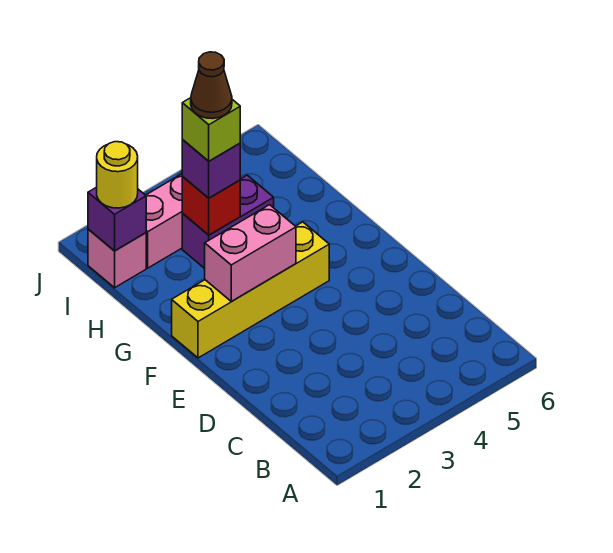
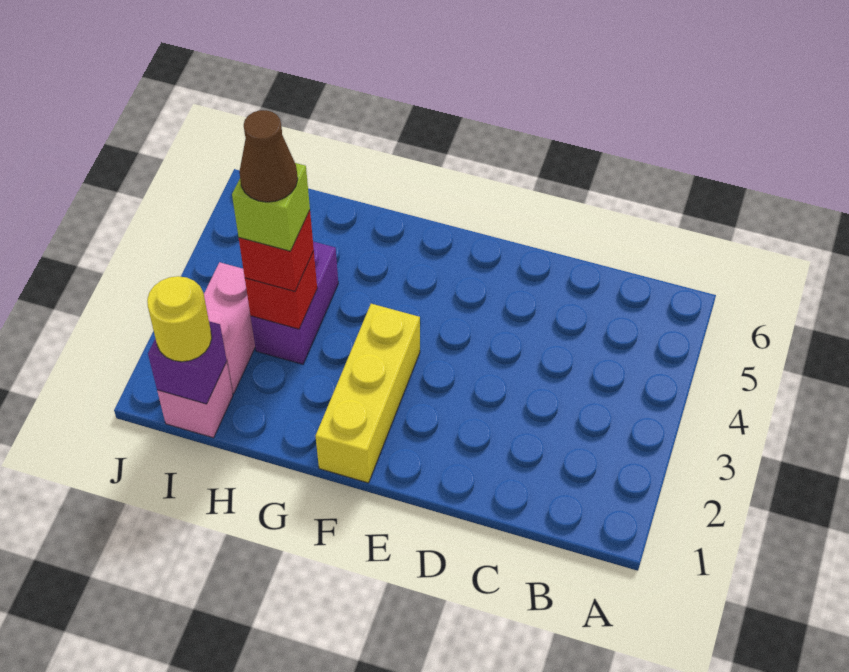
yellow brick F1:F4 level 1 -> yellow brick F1:F3 level 1
pink brick F2:F3 level 2 -> none
purple brick H3 level 3 -> red brick H3 level 3

